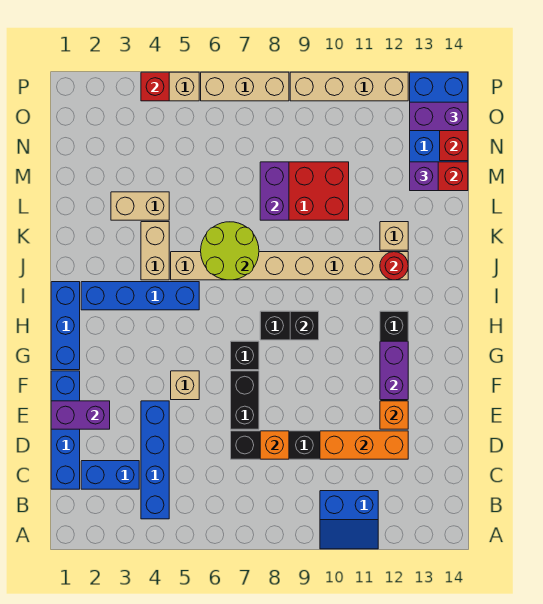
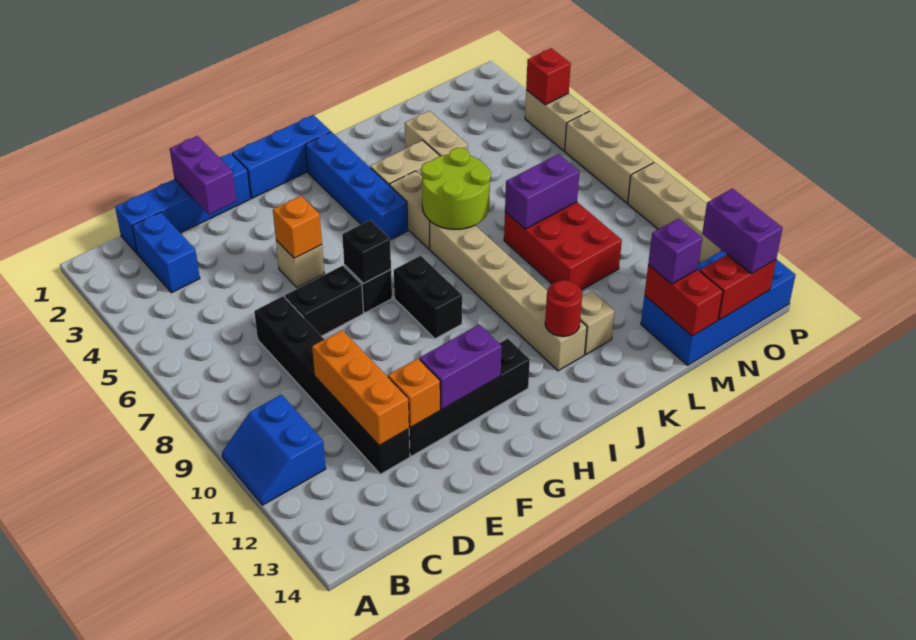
blue brick B4:E4 level 1 -> none
orange brick D8 level 2 -> orange brick F5 level 2
black brick H9 level 2 -> black brick G7 level 2

